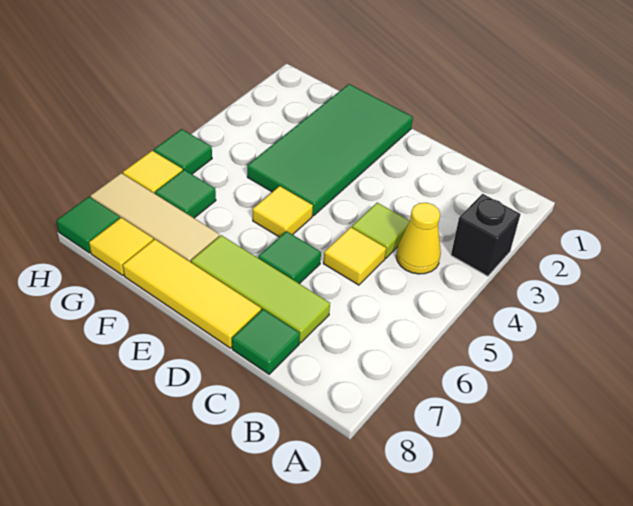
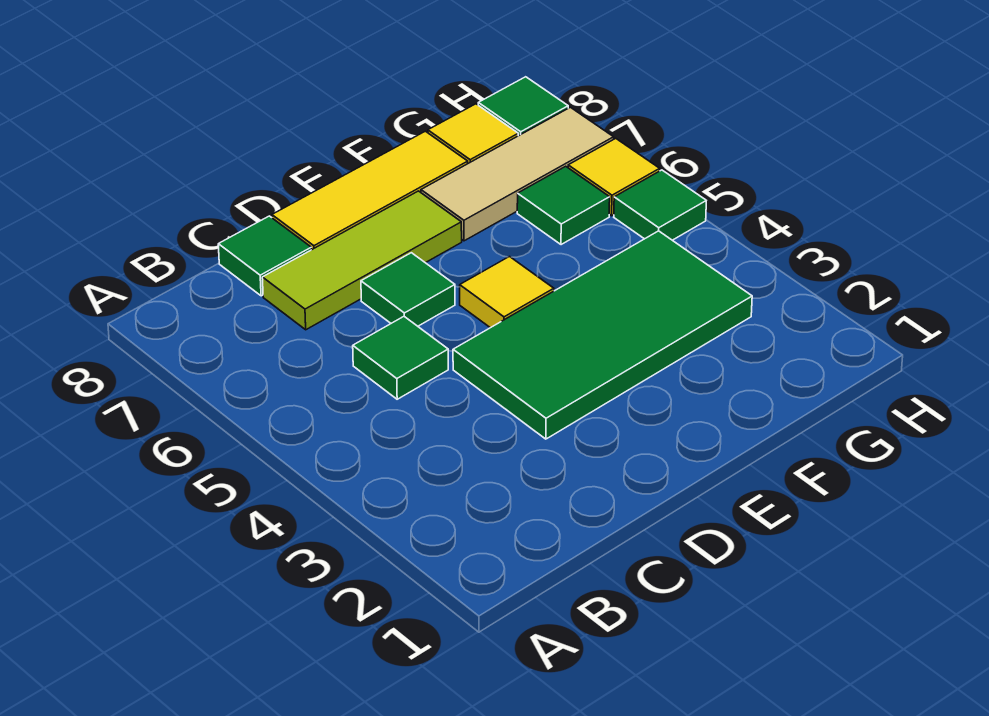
black brick A3 level 1 -> none
yellow cone B4 level 1 -> none
lime tile C4 level 1 -> none
yellow tile C5 level 1 -> green tile C5 level 1
green tile E1:F4 level 1 -> green tile D3:G4 level 1

